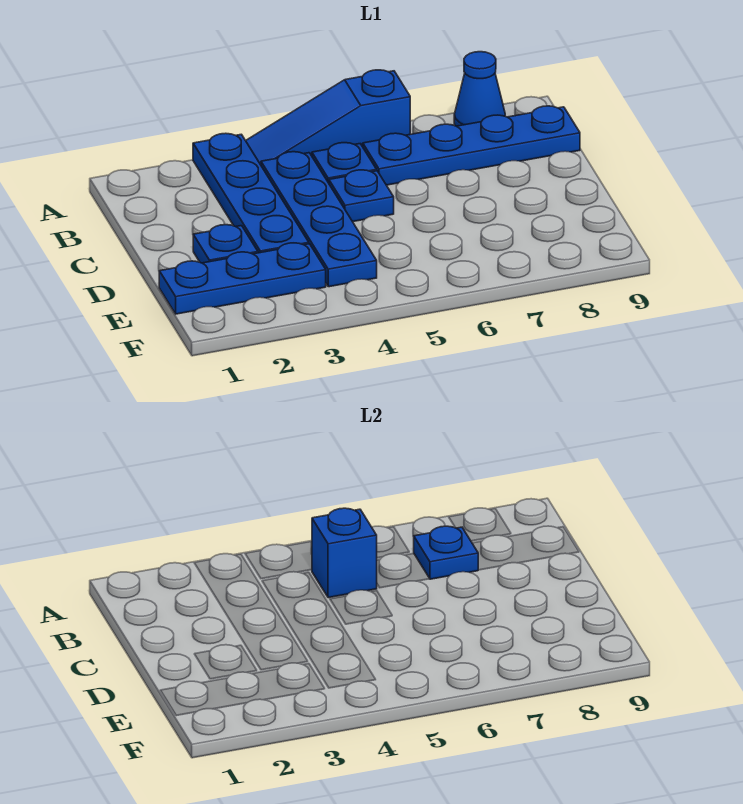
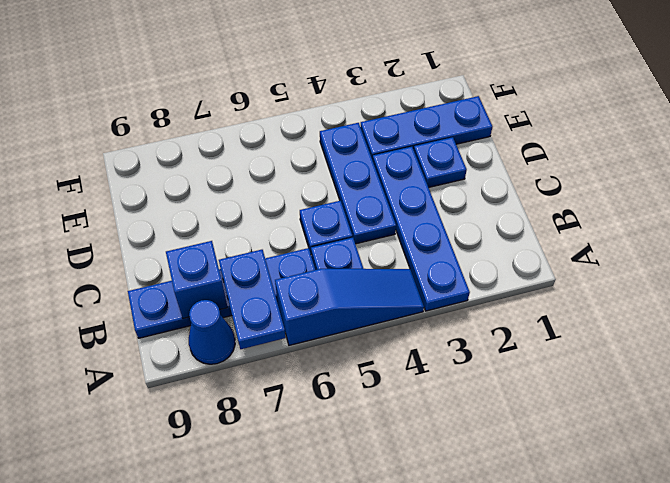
blue plate B4:E4 level 1 -> blue plate C4:E4 level 1
blue brick B5 level 2 -> blue brick B8 level 2
blue plate B7 level 2 -> blue plate A7:B7 level 2

